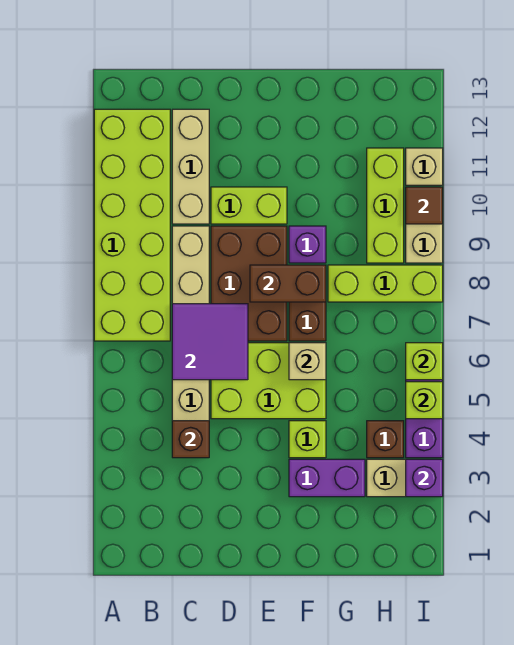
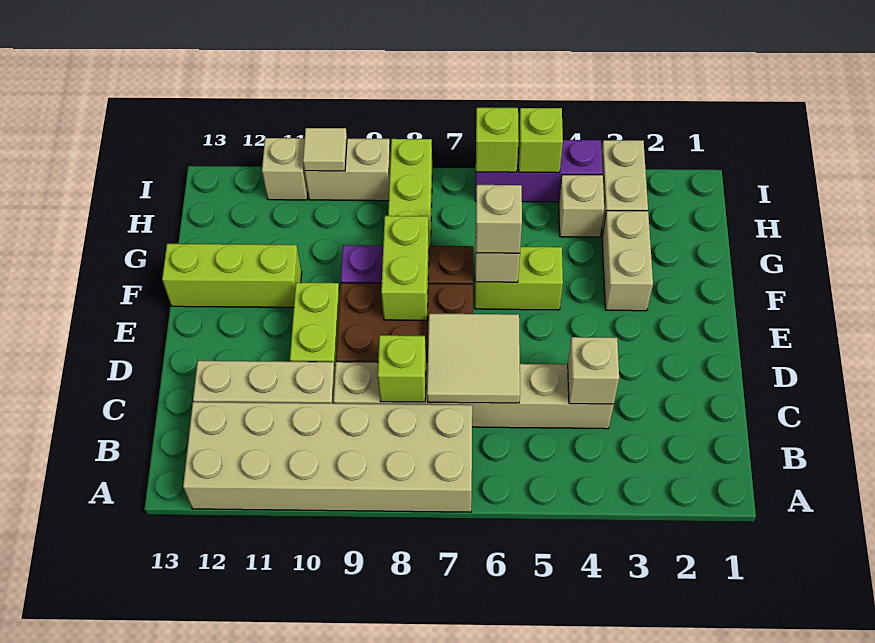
lime brick A7:B12 level 1 -> tan brick A7:B12 level 1
brown brick C4 level 2 -> tan brick C4 level 2
purple tile C6:D7 level 2 -> tan tile C6:D7 level 2
lime brick D5:F6 level 1 -> lime brick F5:F6 level 1
brown brick E8:F8 level 2 -> lime brick E8:F8 level 2
purple brick F3:G3 level 1 -> tan brick F3:G3 level 1
lime brick F4 level 1 -> lime brick C8 level 2
none -> tan brick F6 level 3
brown brick H4 level 1 -> tan brick H4 level 1
lime brick H9:H11 level 1 -> lime brick F11:F13 level 1
purple brick I3 level 2 -> none
brown tile I10 level 2 -> tan tile I10 level 2

